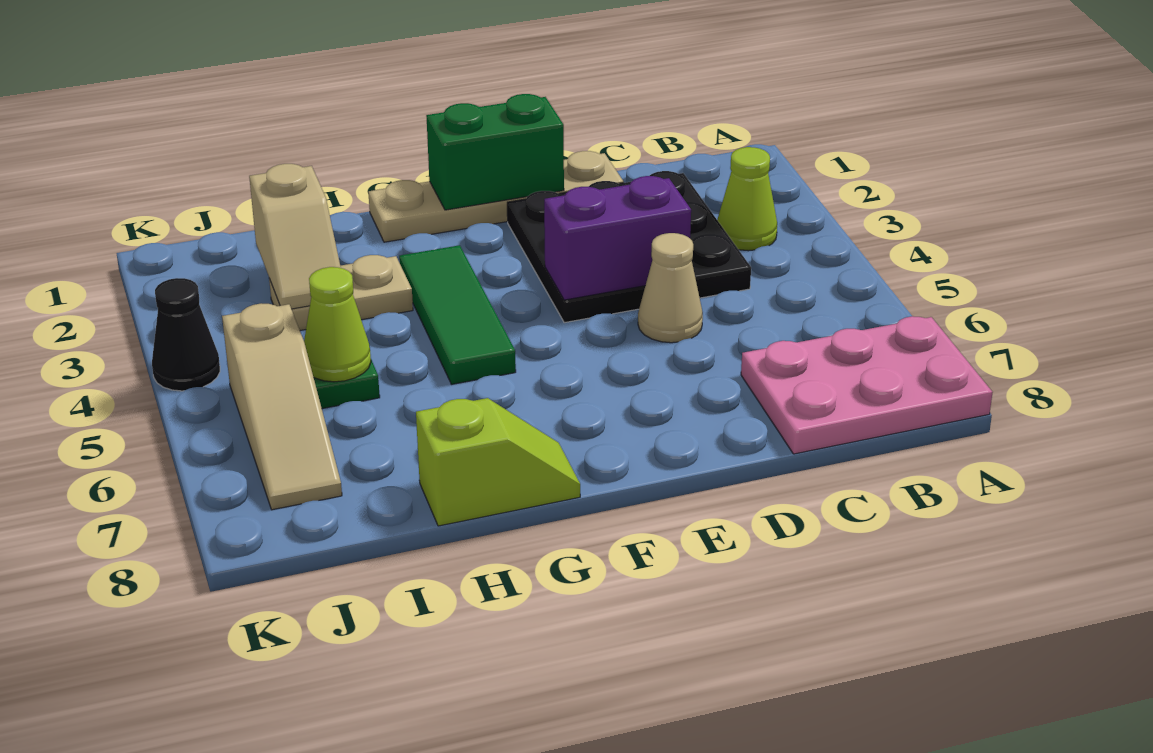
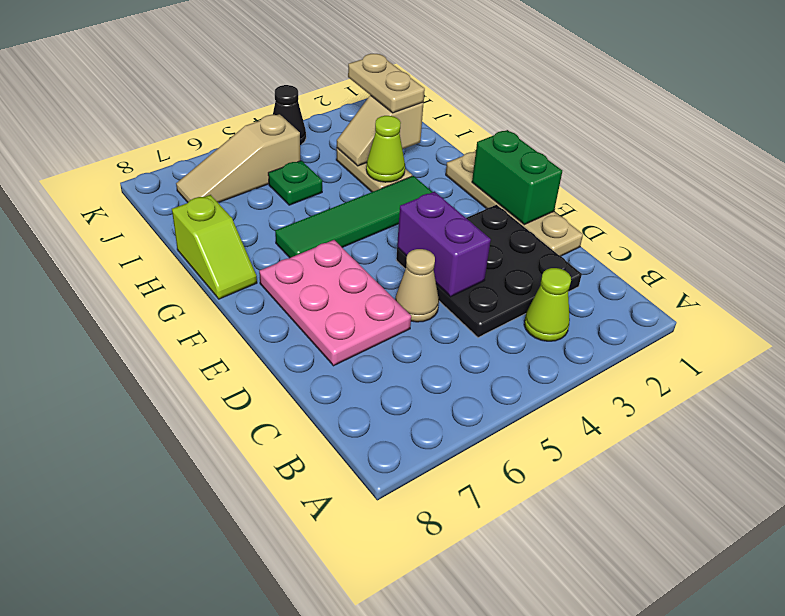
pink plate A7:C8 level 1 -> pink plate D6:F7 level 1
green tile G3:G5 level 1 -> green tile G3:G6 level 1
none -> tan plate I2:J2 level 3
lime cone I5 level 2 -> lime cone H3 level 2

